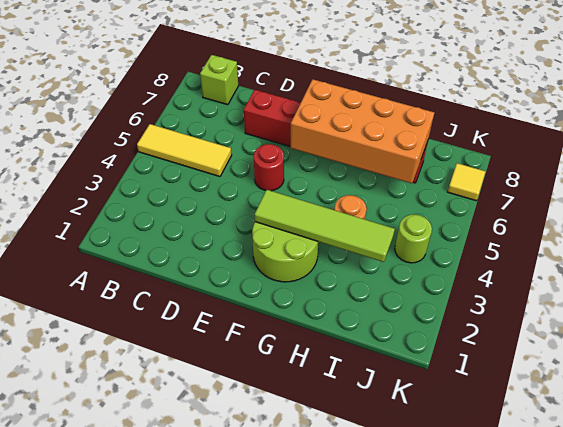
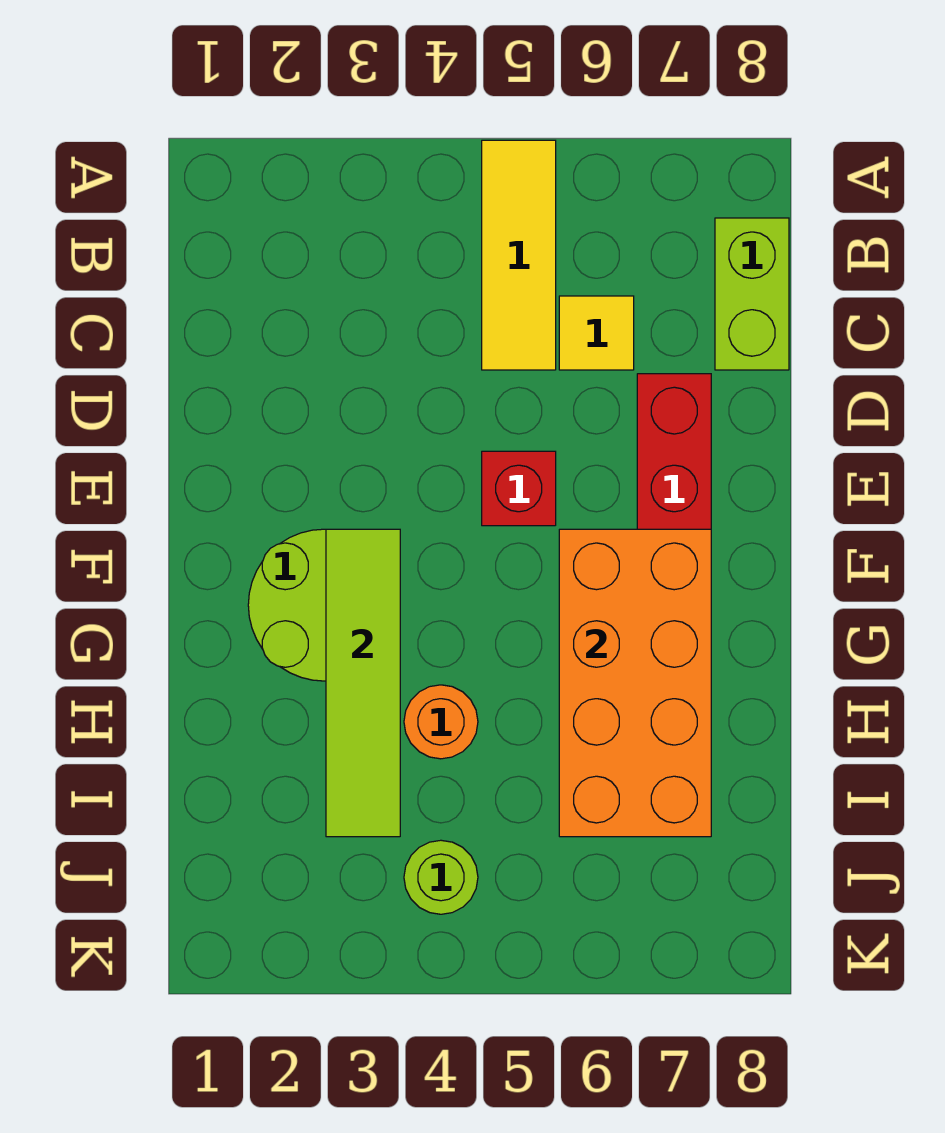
lime brick B8 level 1 -> lime brick B8:C8 level 1
red round brick E5 level 1 -> red brick E5 level 1
yellow tile K7 level 1 -> yellow tile C6 level 1

